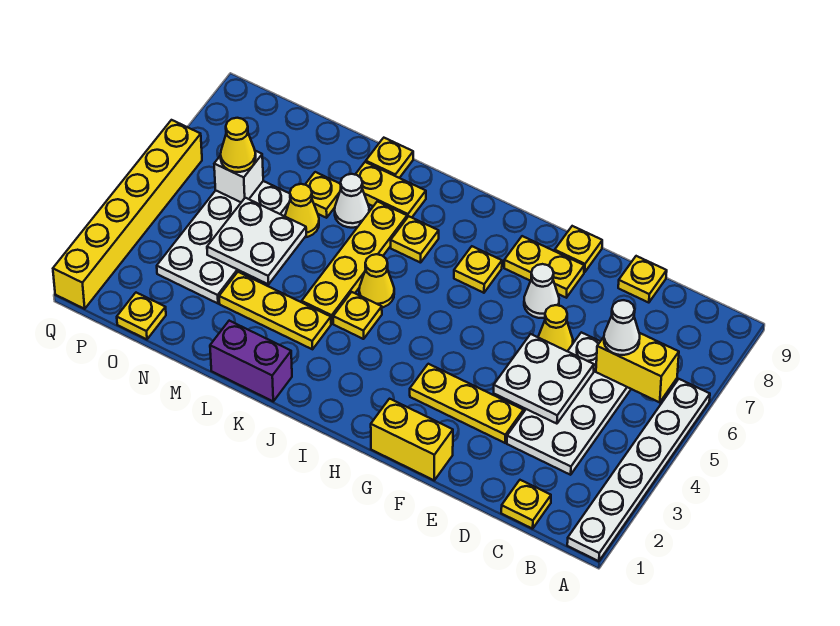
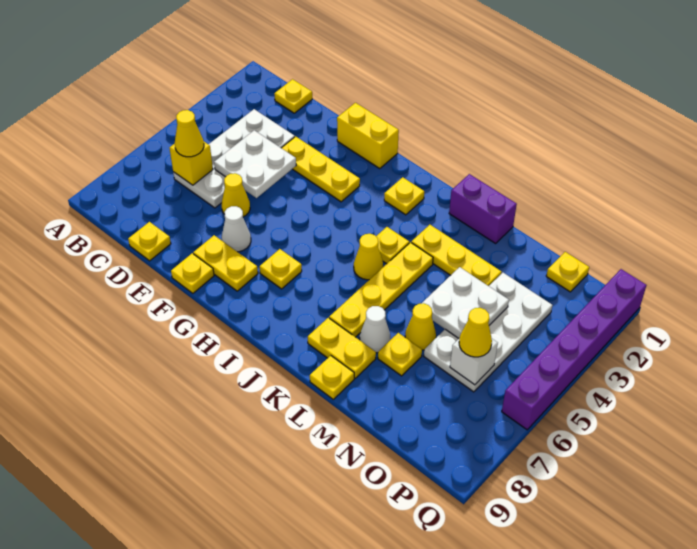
white plate A1:A6 level 1 -> none
yellow brick B6:C6 level 2 -> yellow brick C6 level 2
white cone C6 level 3 -> yellow cone C6 level 3
yellow plate J7 level 1 -> yellow plate I2 level 1
yellow brick Q1:Q6 level 1 -> purple brick Q1:Q6 level 1

